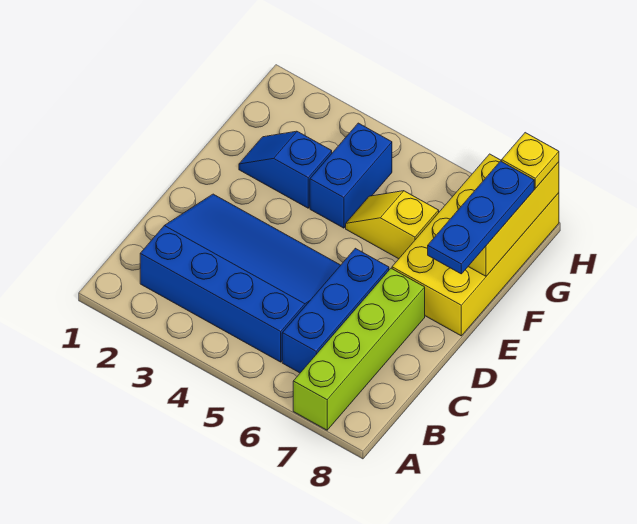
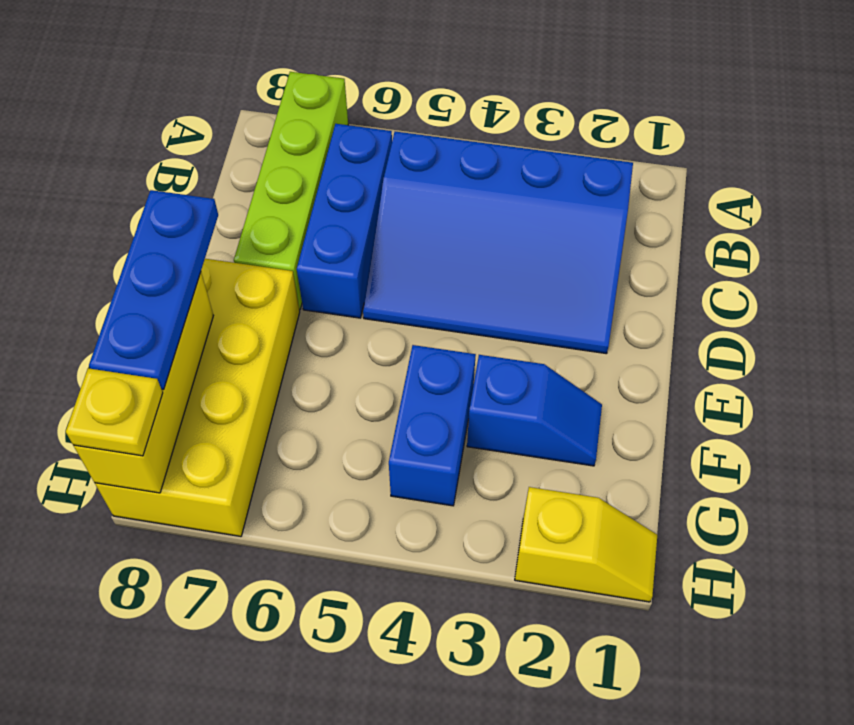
yellow slope F5:F6 level 1 top 6 -> yellow slope H1:H2 level 1 top 2

